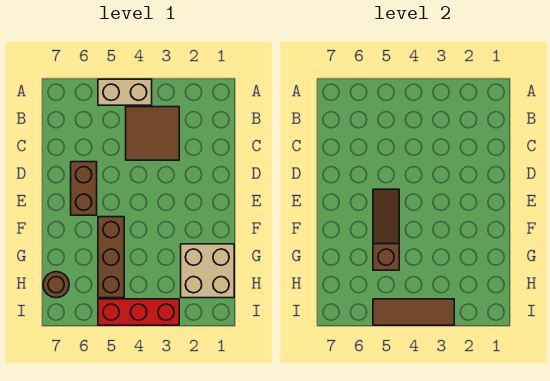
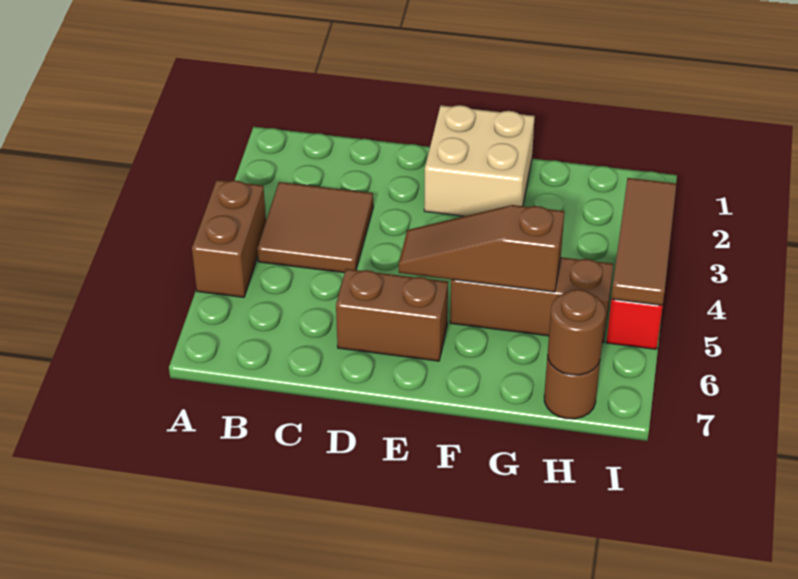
tan brick A4:A5 level 1 -> brown brick A4:A5 level 1
tan brick G1:H2 level 1 -> tan brick E1:F2 level 1
none -> brown round brick H7 level 2

